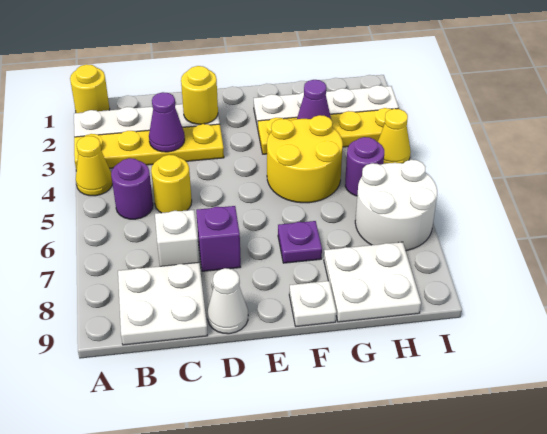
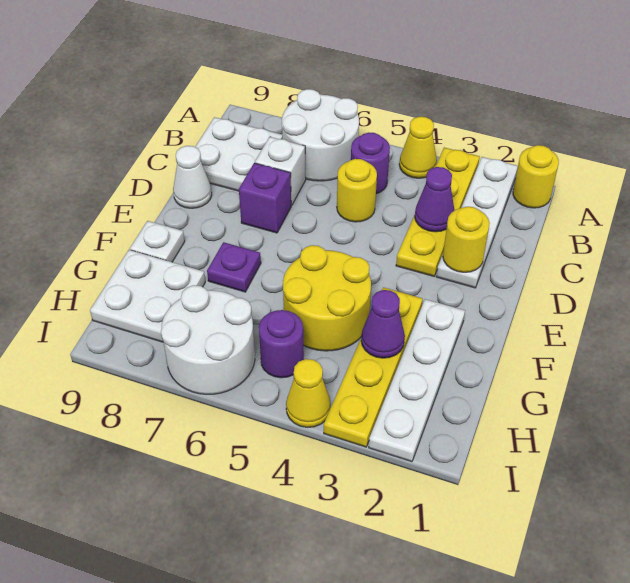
none -> white round brick A6:B7 level 1

